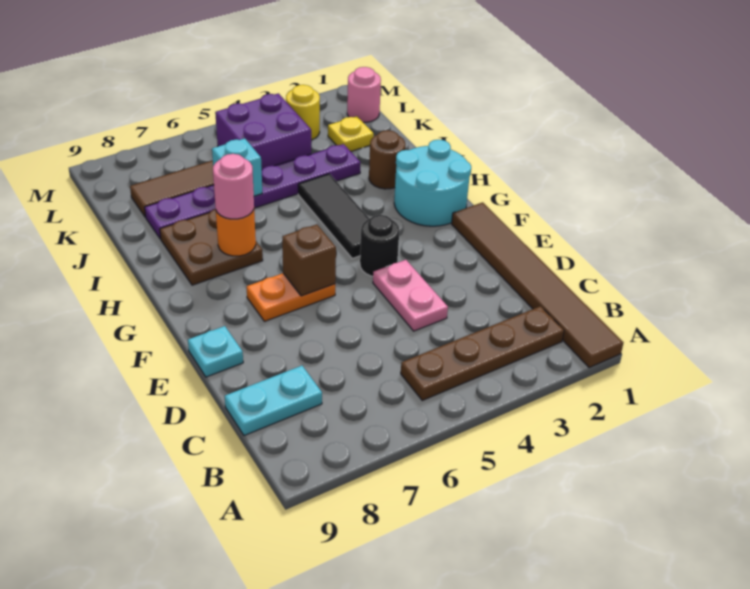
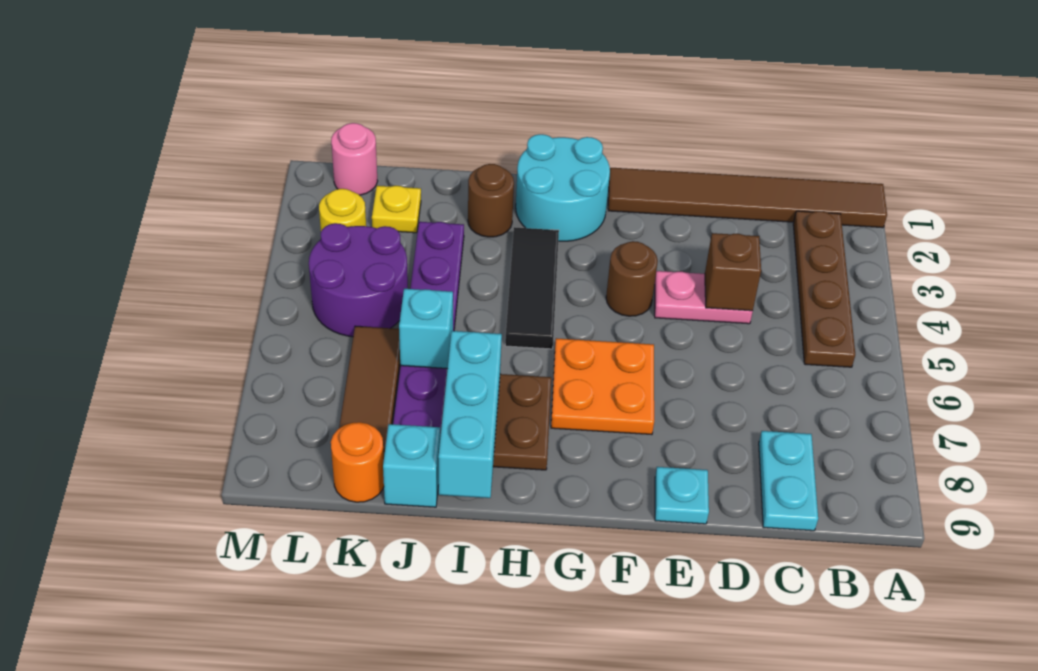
black round brick F4 level 1 -> brown round brick F4 level 1
orange plate F6:F7 level 1 -> orange plate F6:G7 level 1
brown brick F6 level 2 -> brown brick D4 level 2
black tile G4:I4 level 1 -> black tile H3:H5 level 1
orange round brick H7 level 2 -> orange round brick K9 level 1
pink round brick H7 level 3 -> none
none -> cyan brick I7:I9 level 2
none -> cyan brick J9 level 1
purple brick K4:L5 level 1 -> purple round brick K4:L5 level 1

